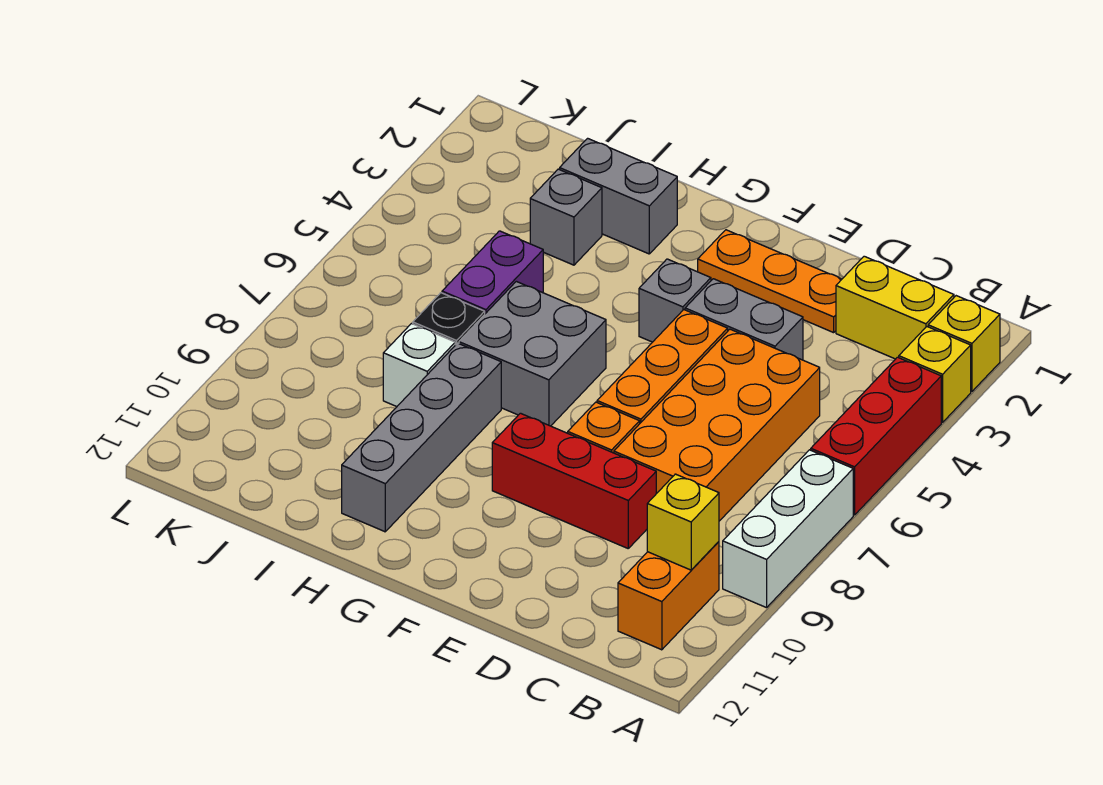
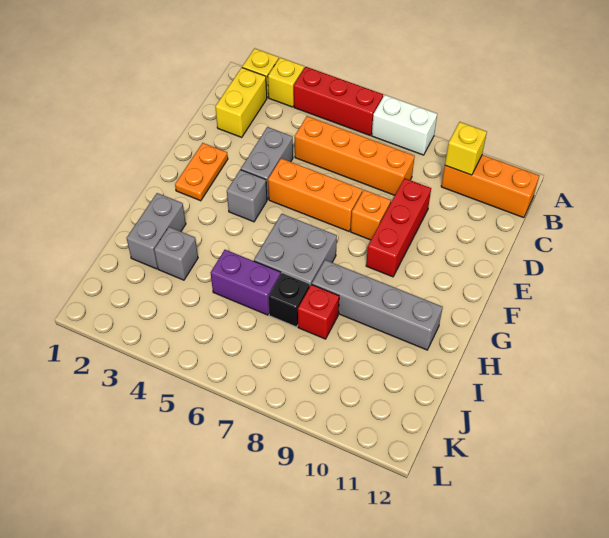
white brick A7:A9 level 1 -> white brick A7:A8 level 1
orange brick B10:B11 level 1 -> orange brick B10:B12 level 1
orange brick C5:D8 level 1 -> orange brick C5:C8 level 1
orange plate D2:F2 level 1 -> orange plate E2:F2 level 1
white brick I8 level 1 -> red brick I8 level 1

